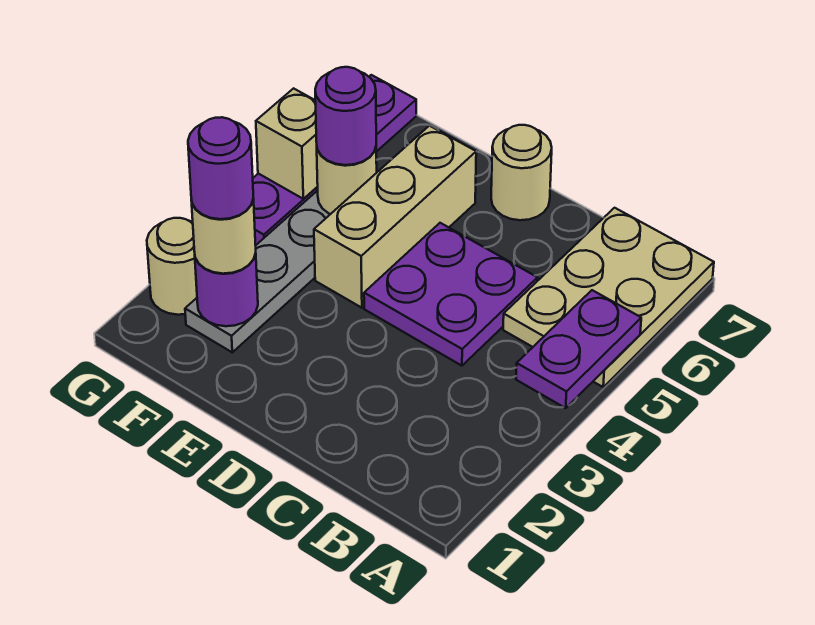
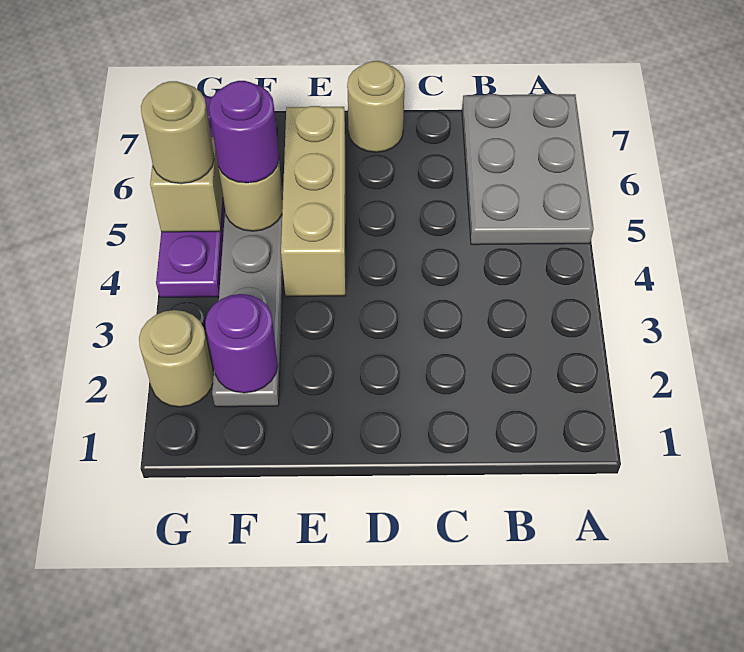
purple plate A4:A5 level 2 -> none
tan plate A5:B7 level 1 -> grey plate A5:B7 level 1
purple plate C4:D5 level 1 -> none
tan round brick F2 level 3 -> tan round brick G5 level 3
purple round brick F2 level 4 -> none

